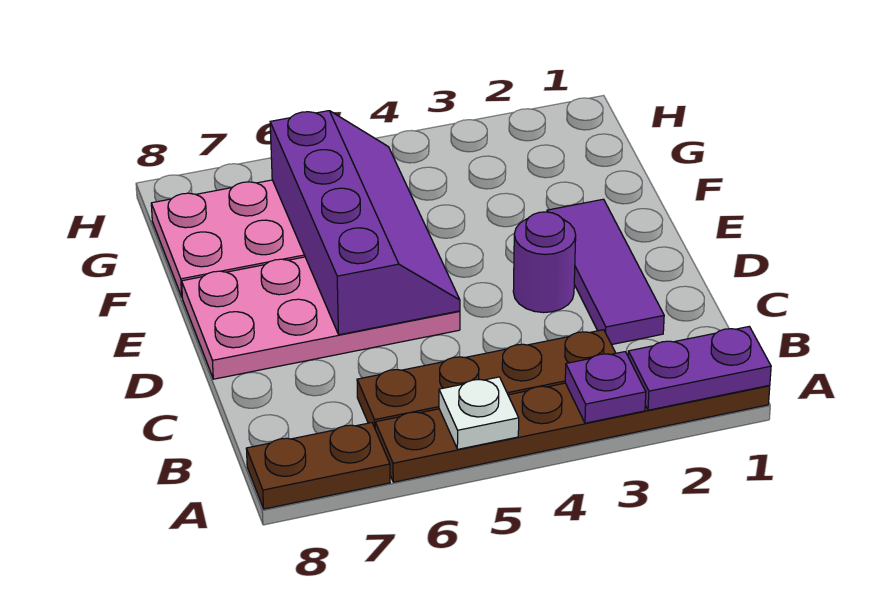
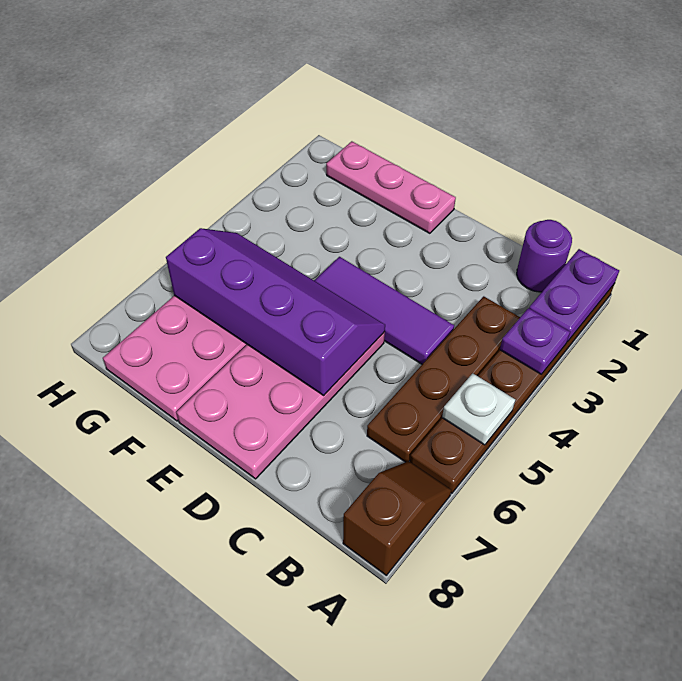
brown plate A7:A8 level 1 -> brown slope A7:A8 level 1 top 8
purple tile C2:E2 level 1 -> purple tile C4:E4 level 1
purple round brick D3 level 1 -> purple round brick B1 level 1
none -> pink plate E1:G1 level 1

